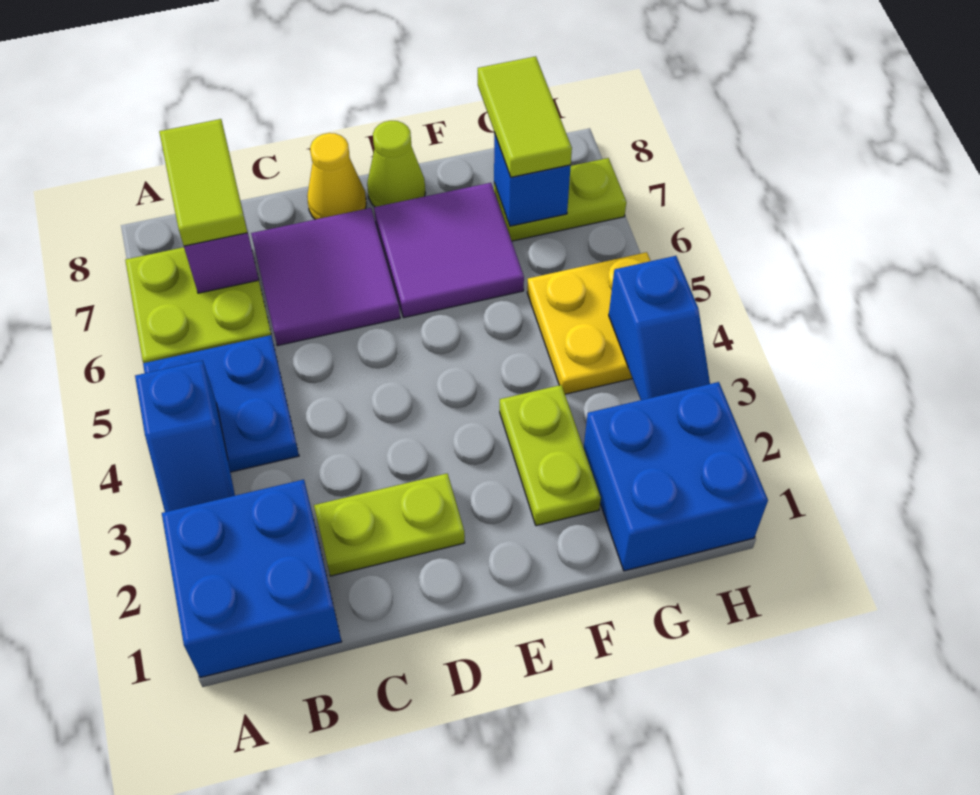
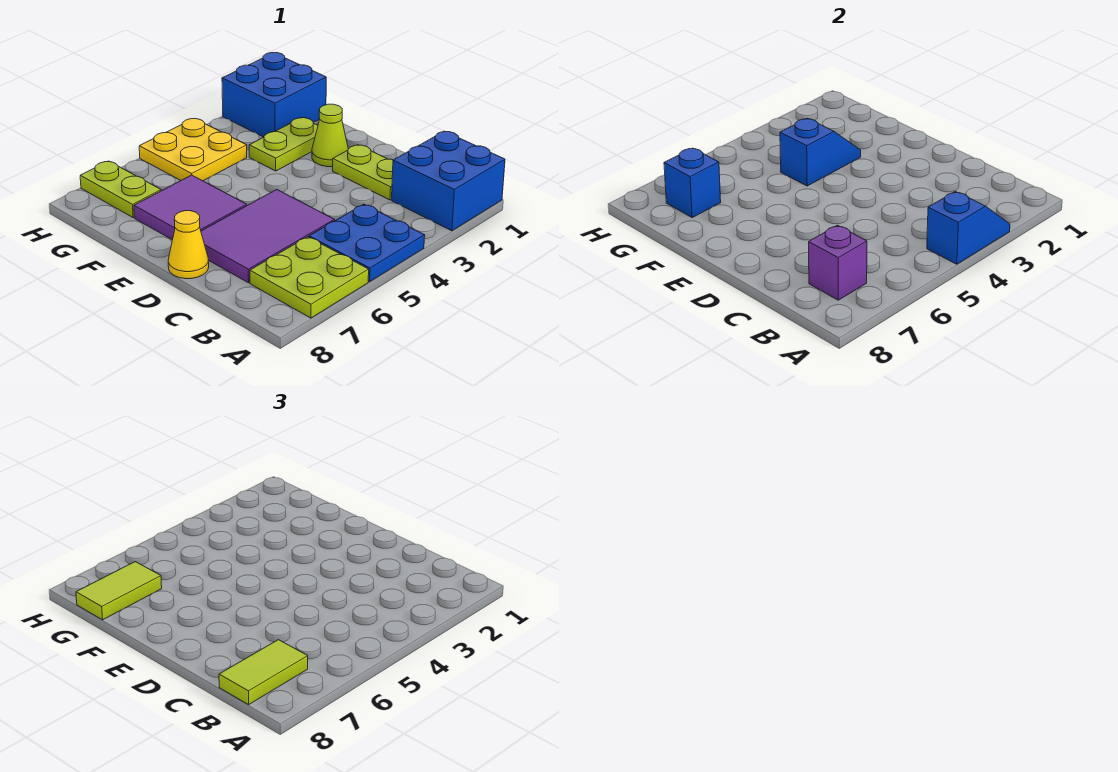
purple tile C6:D7 level 1 -> purple tile C5:D7 level 1
lime cone E8 level 1 -> lime cone E2 level 1
blue slope H3:H4 level 2 top 4 -> blue slope F3:F4 level 2 top 4

